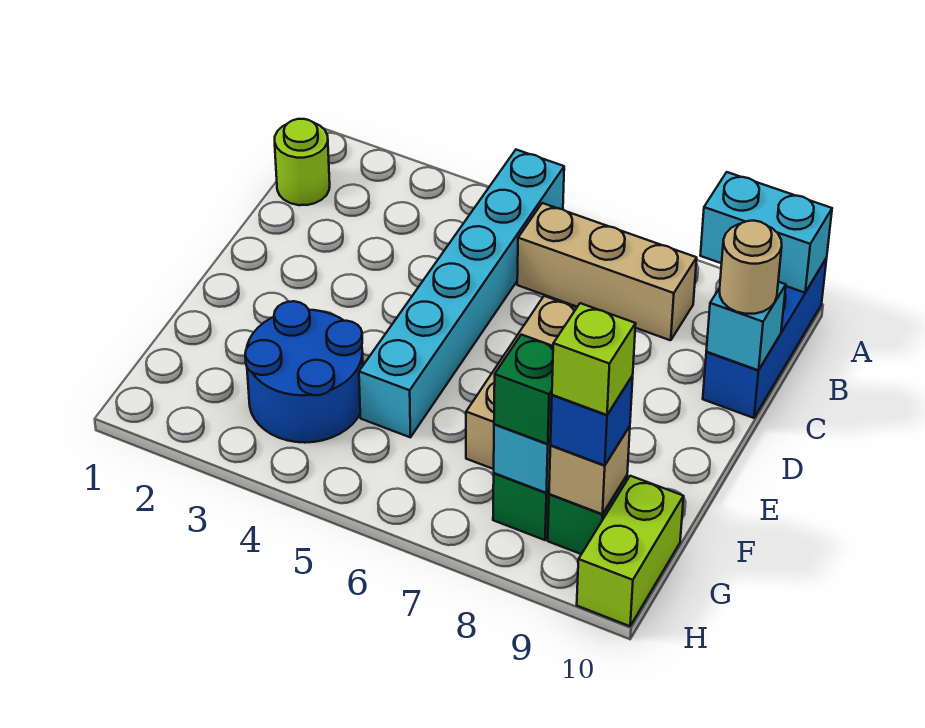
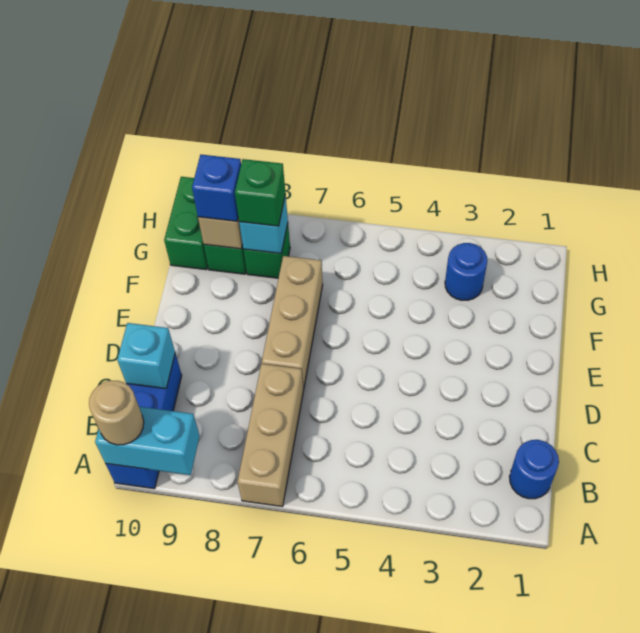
cyan brick A5:F5 level 1 -> none
lime round brick B1 level 1 -> blue round brick B1 level 1
tan brick B6:B8 level 1 -> tan brick A7:C7 level 1
tan round brick C10 level 3 -> tan round brick A10 level 3
blue round brick F3:G4 level 1 -> blue round brick G3 level 1
lime brick G9 level 4 -> none
lime brick G10:H10 level 1 -> green brick G10:H10 level 1

